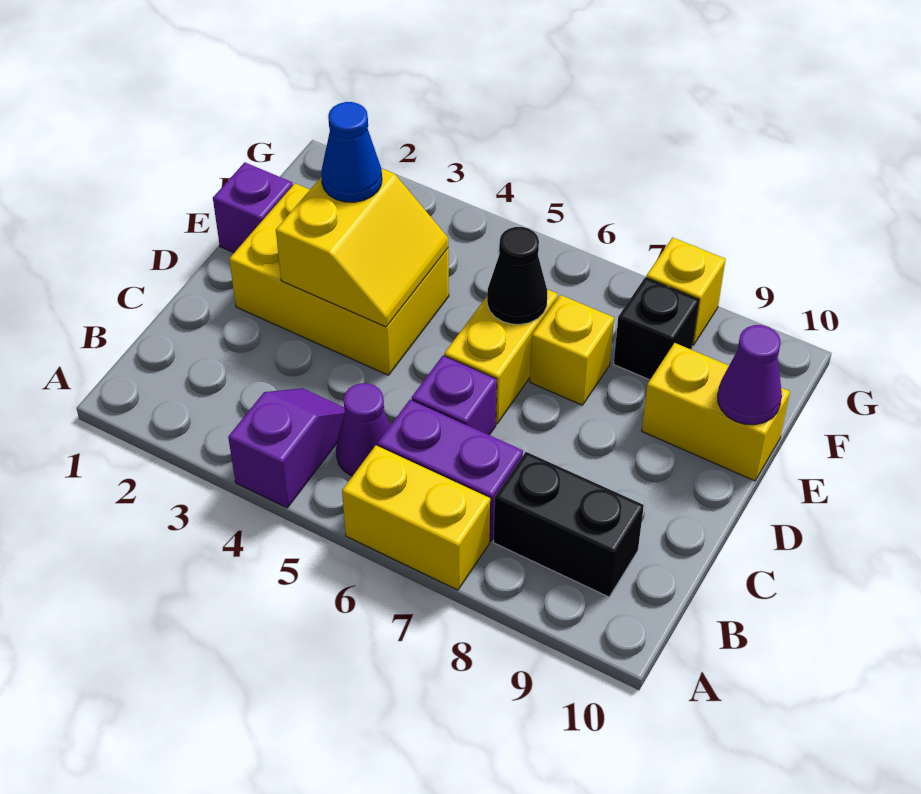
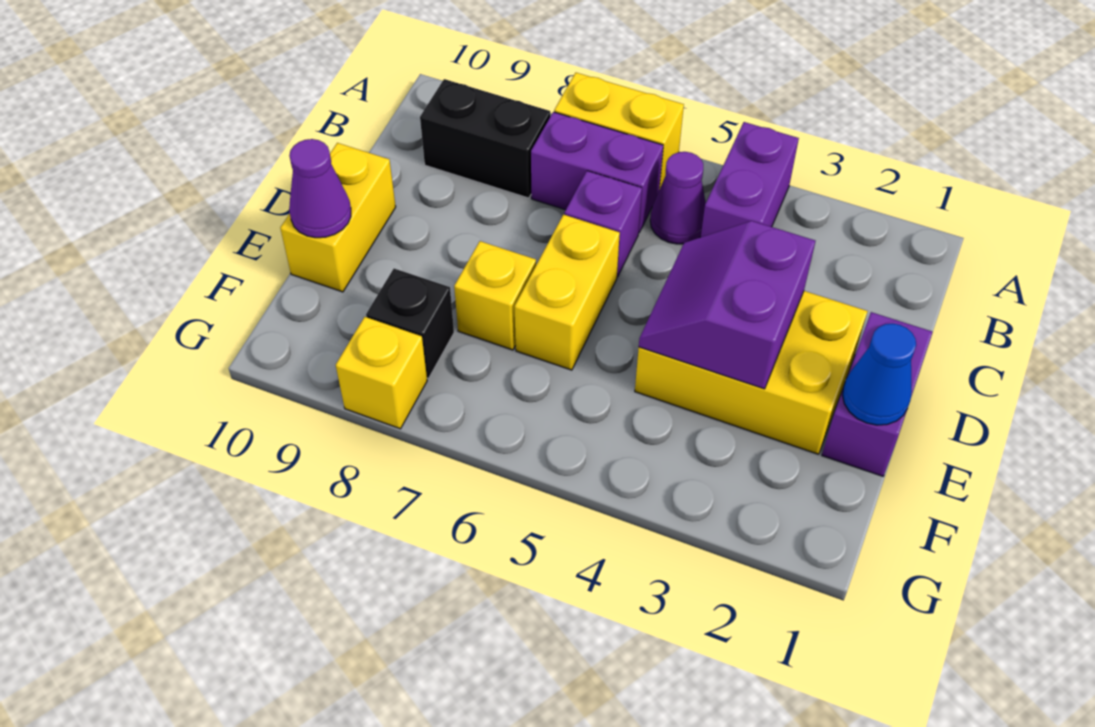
purple slope A4:B4 level 1 top A -> purple brick A4:B4 level 1
yellow slope D3:E4 level 2 top 3 -> purple slope D3:E4 level 2 top 3
purple brick E1 level 1 -> purple brick D1:E1 level 1
blue cone E3 level 3 -> blue cone E1 level 2
black cone E6 level 2 -> none
yellow brick E9:E10 level 1 -> yellow brick D10:E10 level 1

